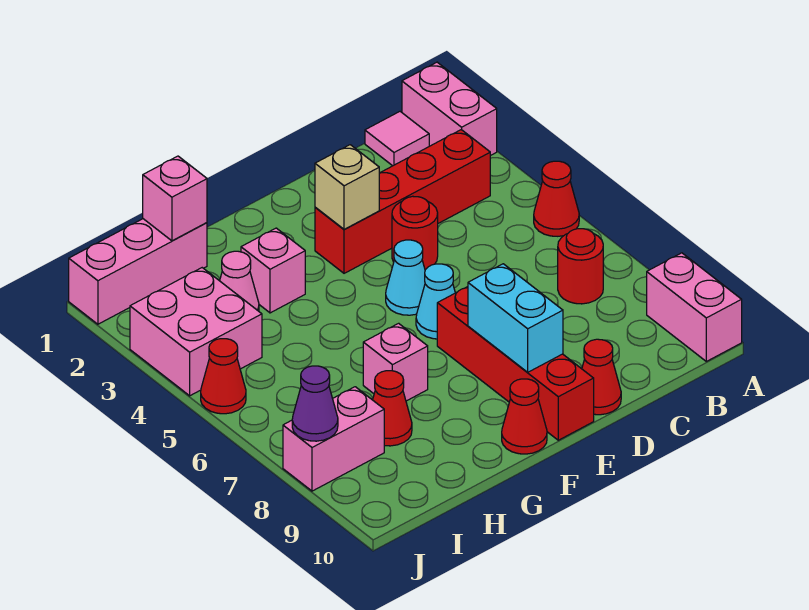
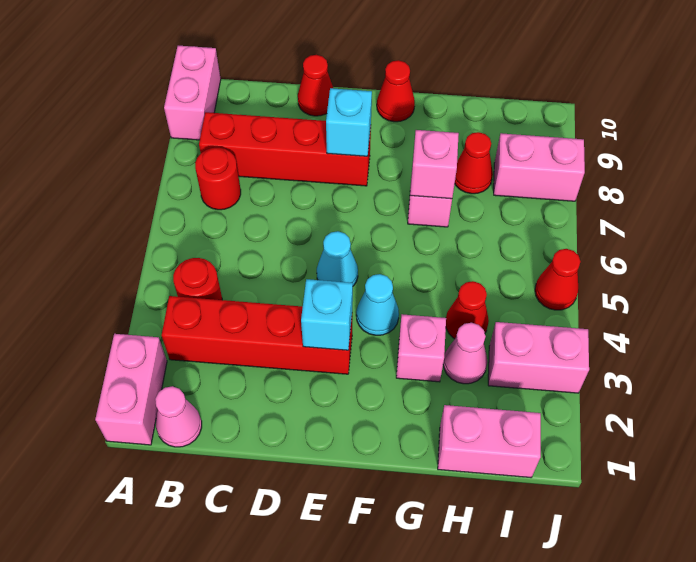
red cone A5 level 1 -> red cone H4 level 1
pink tile B1 level 1 -> pink cone B1 level 1
red round brick D4 level 1 -> red round brick B4 level 1
tan brick E3 level 2 -> cyan brick E3 level 2
cyan cone E6 level 1 -> cyan cone F4 level 1
red brick E7:E10 level 1 -> red brick B8:E8 level 1
cyan brick E8:E9 level 2 -> cyan brick E8 level 2
pink brick H1:J1 level 1 -> pink brick H1:I1 level 1
pink brick H1 level 2 -> pink brick G7 level 2
pink brick I3:J4 level 1 -> pink brick I3:J3 level 1
purple cone J8 level 2 -> none

